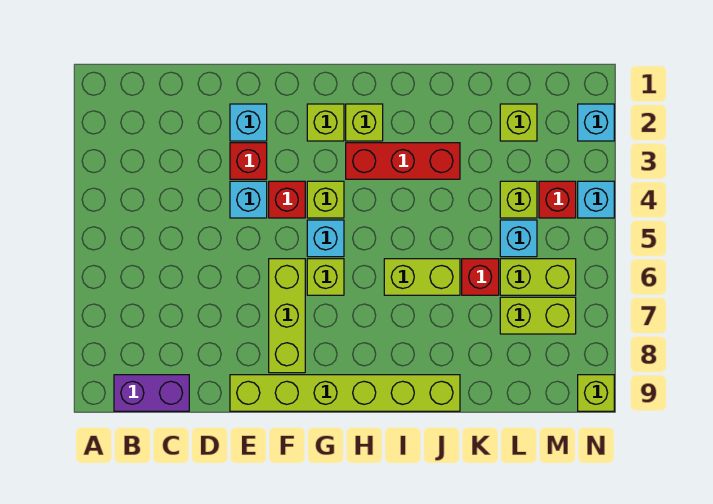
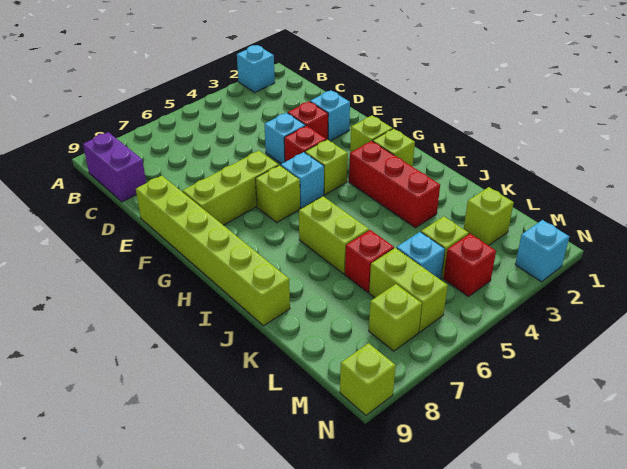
lime brick L7:M7 level 1 -> lime brick M7 level 1
cyan brick N4 level 1 -> cyan brick A2 level 1

